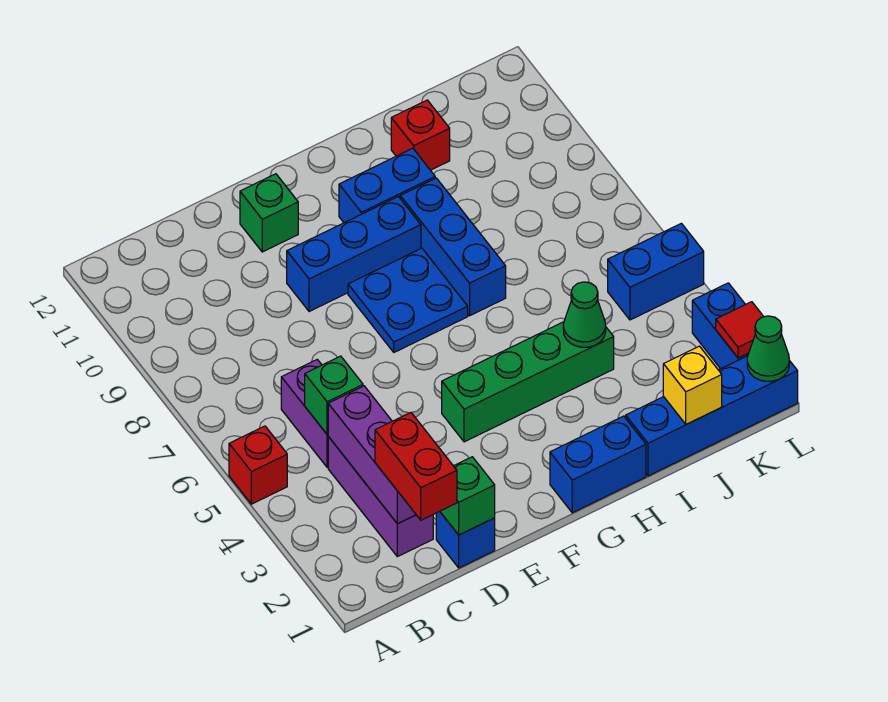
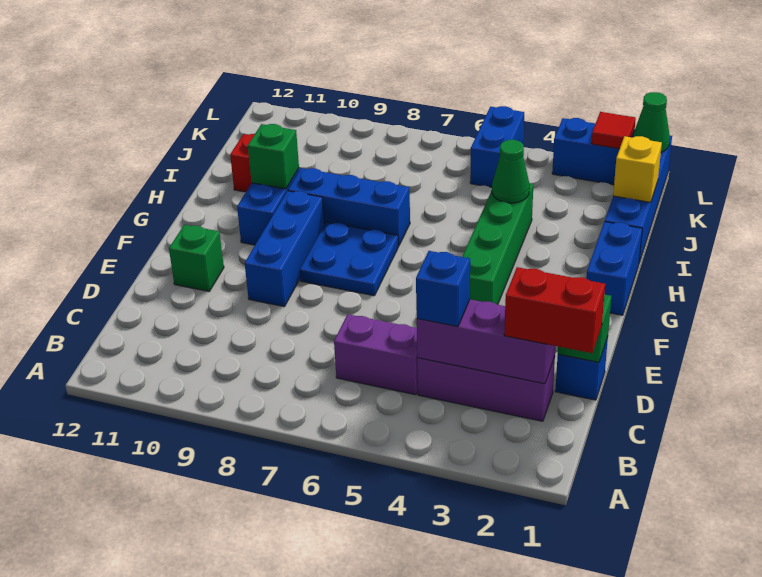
red brick A5 level 1 -> none
none -> blue brick C4 level 3
green brick C5 level 2 -> green brick H10 level 2

